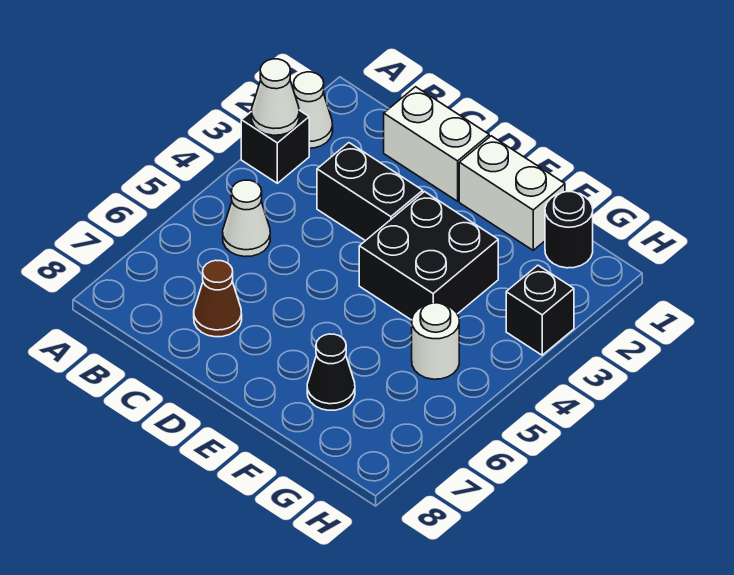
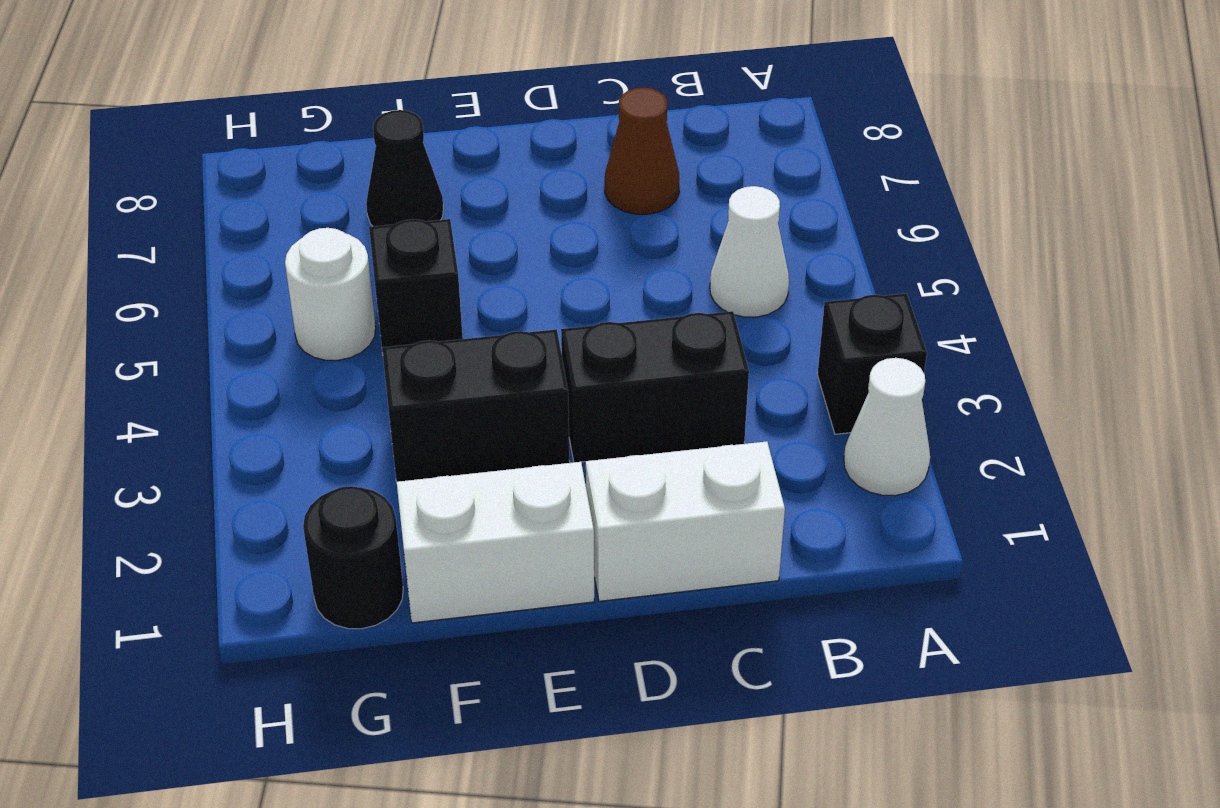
white cone A3 level 2 -> none
black brick E3:F4 level 1 -> black brick E3:F3 level 1
black brick H3 level 1 -> black brick F5 level 1

